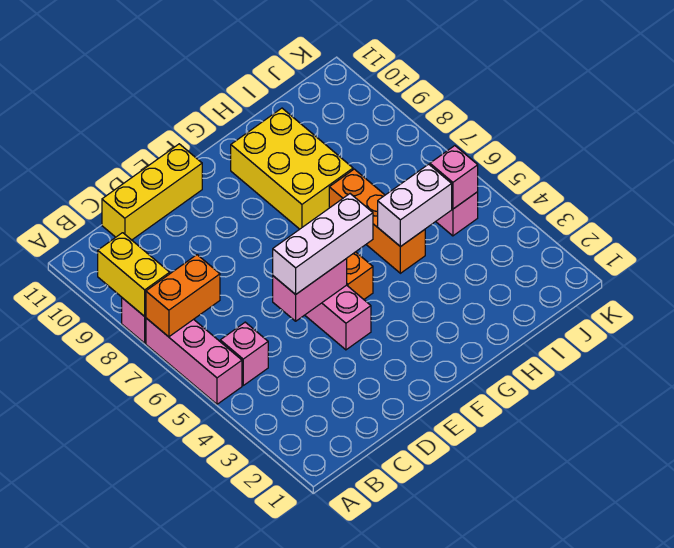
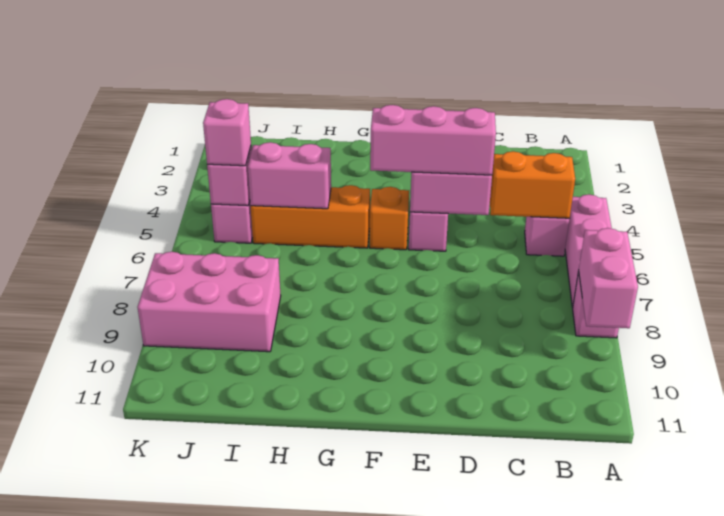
orange brick A7:B7 level 2 -> orange brick B5:C5 level 2
yellow brick A8:A9 level 2 -> pink brick A8:A9 level 2
yellow brick C11:E11 level 1 -> none
white brick D5:F5 level 3 -> pink brick D5:F5 level 3
yellow brick G8:H10 level 1 -> none
orange brick H5:H7 level 1 -> orange brick G5:I5 level 1
white brick H5:I5 level 2 -> pink brick H5:I5 level 2
none -> pink brick I8:K9 level 1
none -> pink brick J5 level 3

